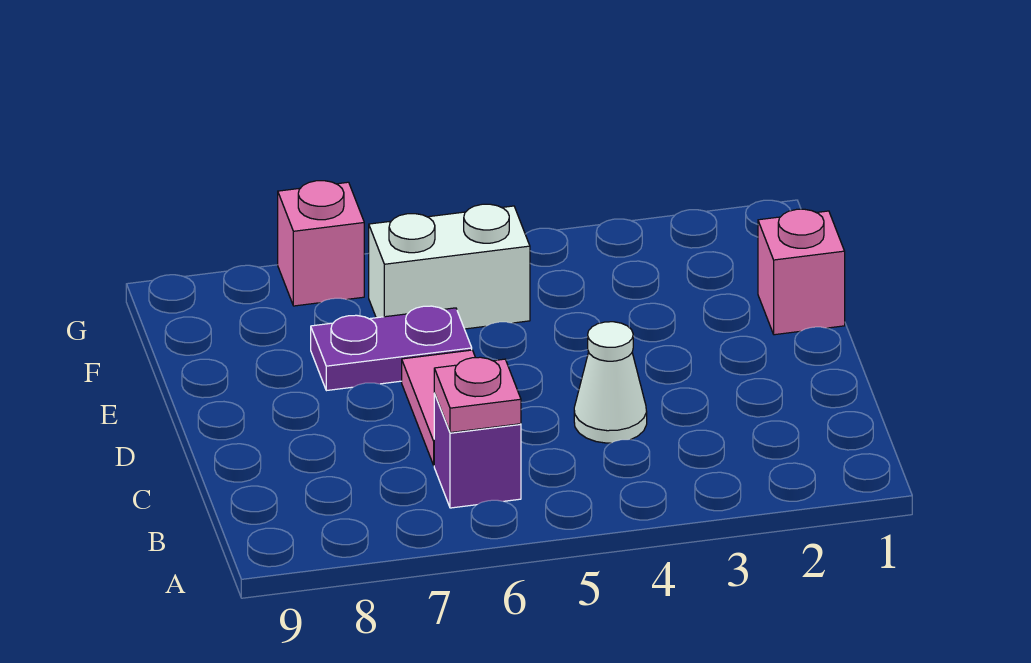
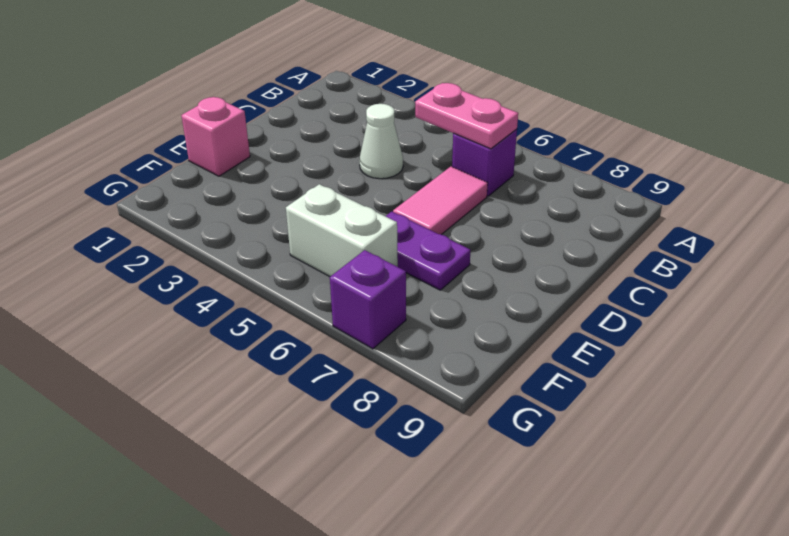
pink plate B6 level 2 -> pink plate B5:B6 level 2
pink brick G7 level 1 -> purple brick G7 level 1

